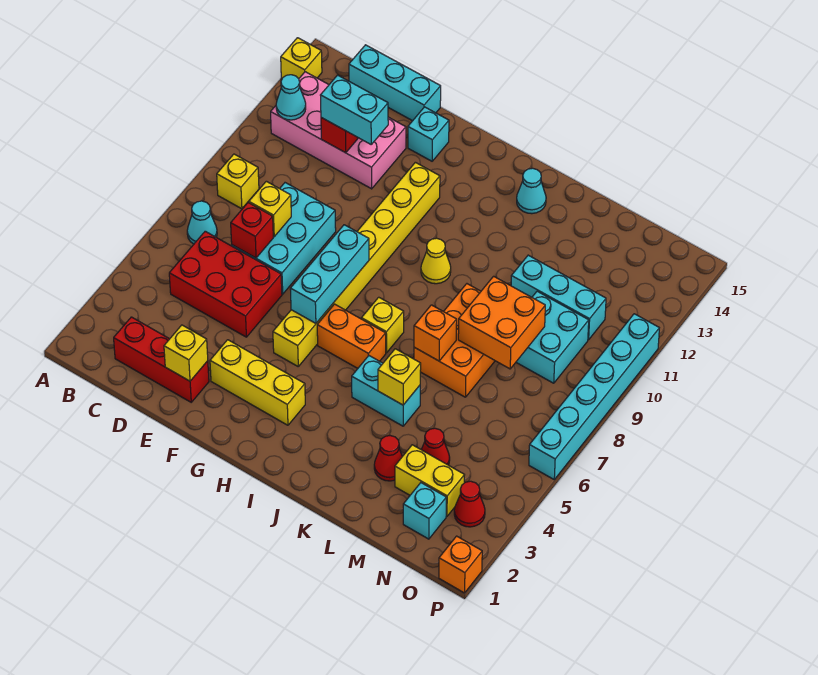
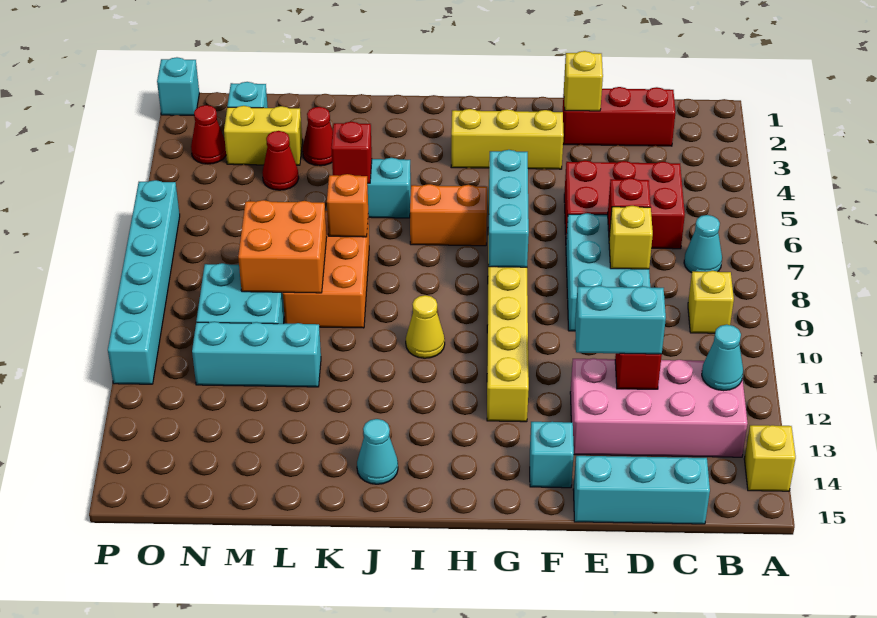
yellow brick I7 level 1 -> none
yellow brick K5 level 2 -> red brick K5 level 2
orange brick P1 level 1 -> cyan brick P1 level 1

